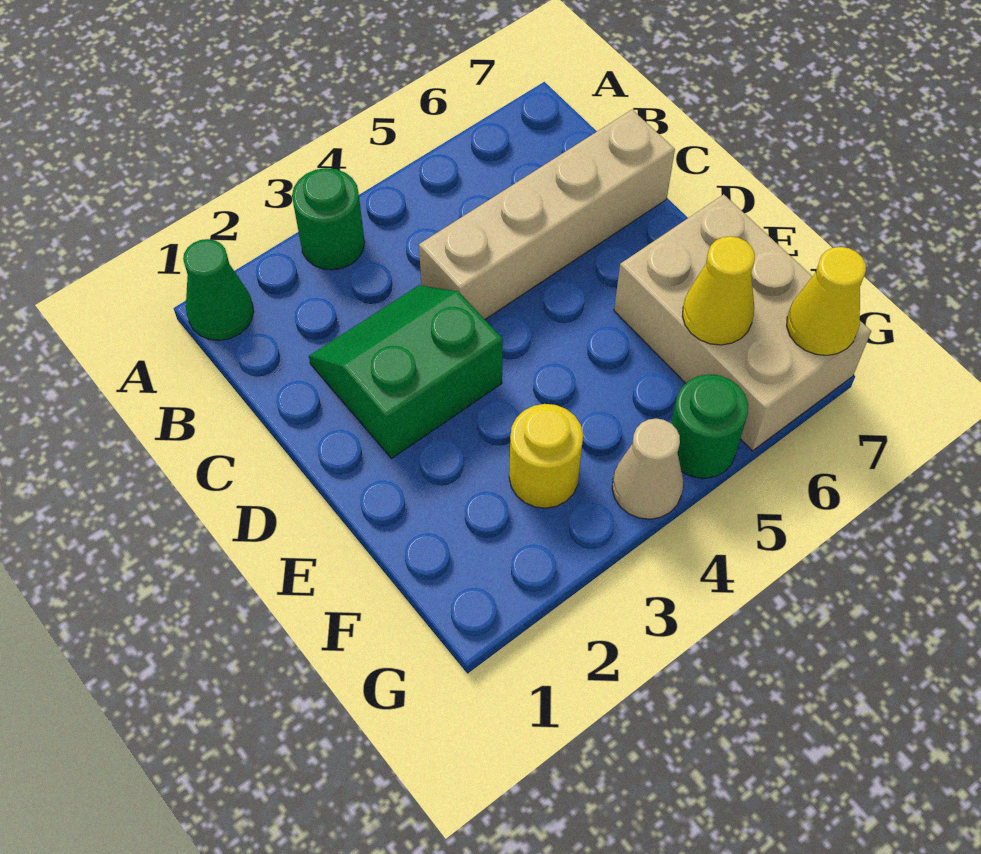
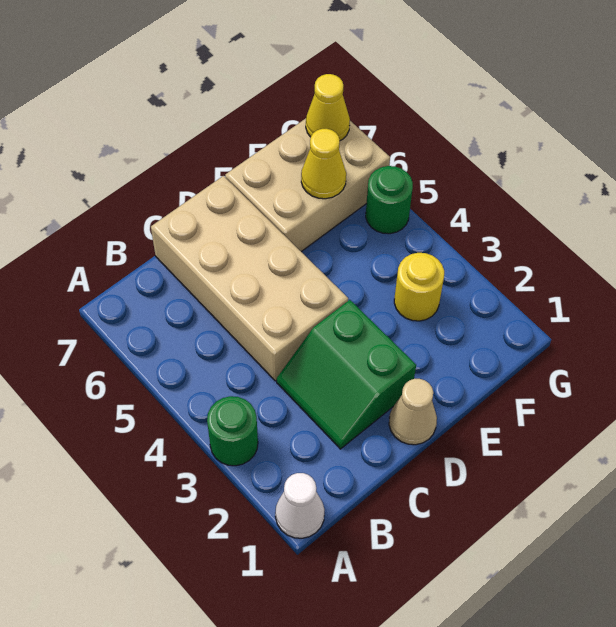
green cone A1 level 1 -> white cone A1 level 1
tan brick C4:C7 level 1 -> tan brick C4:D7 level 1
tan cone G4 level 1 -> tan cone D1 level 1

